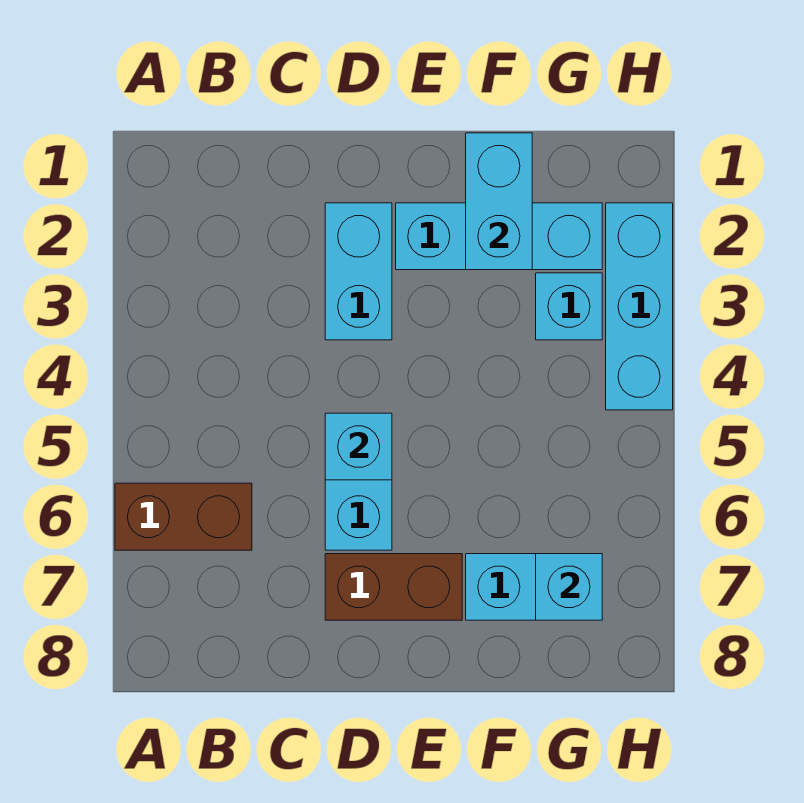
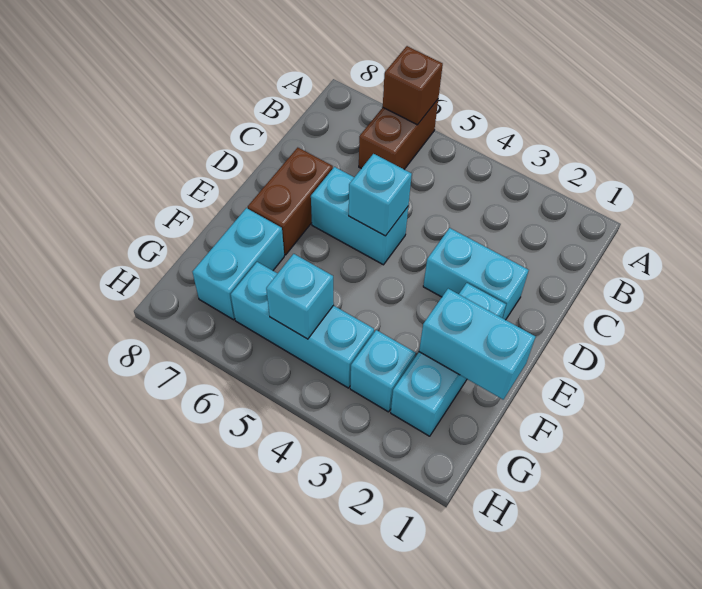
none -> brown brick A6 level 2
cyan brick G7 level 2 -> cyan brick G5 level 2
cyan brick H2:H4 level 1 -> cyan brick G4:G6 level 1

